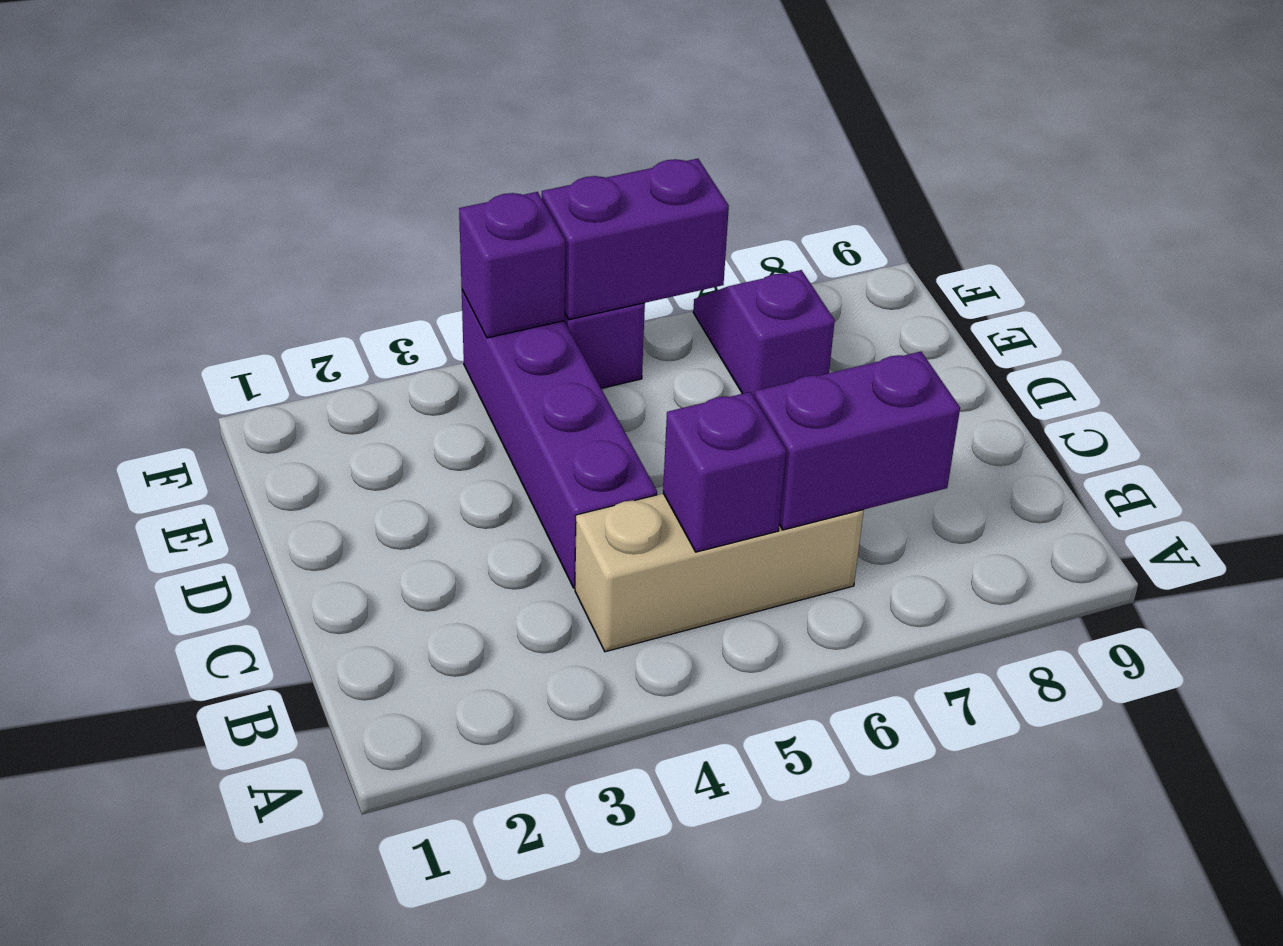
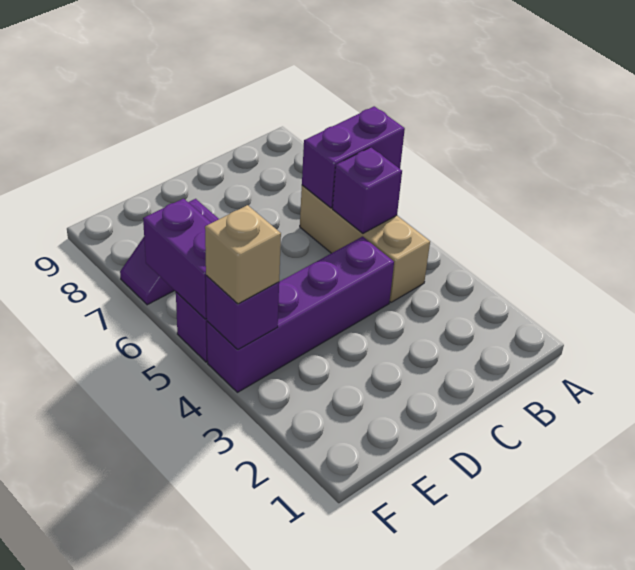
purple brick B6:B7 level 2 -> purple brick A6:B6 level 2
none -> tan brick F4 level 3

